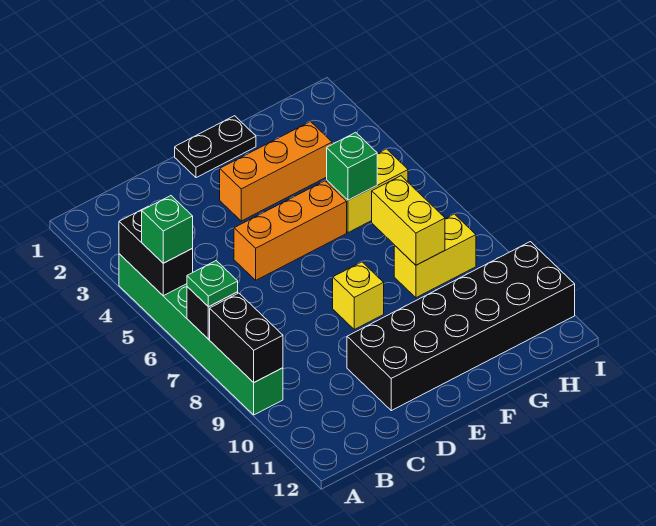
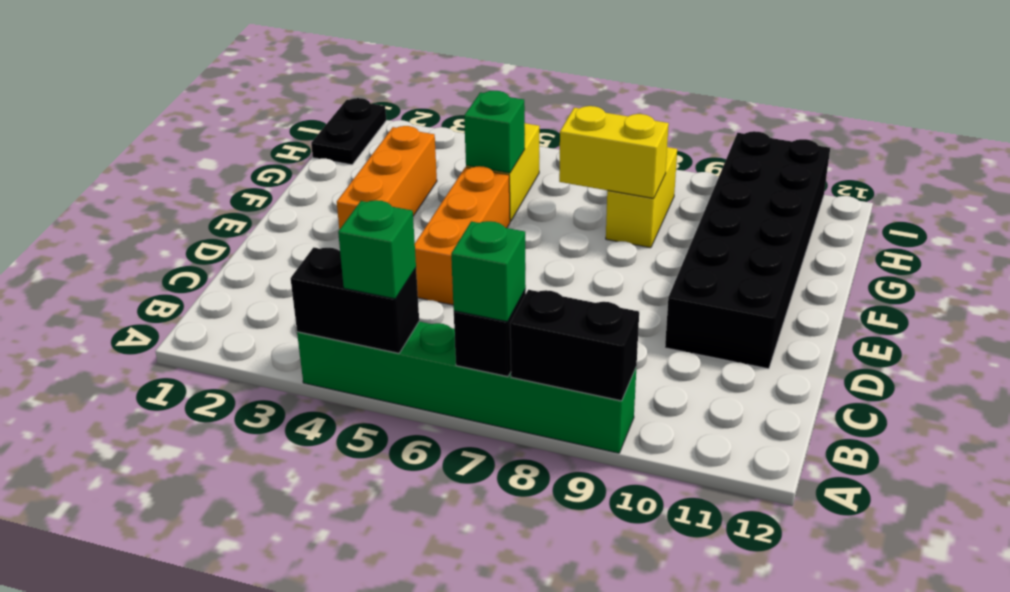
green plate A7 level 3 -> green brick A7 level 3
black plate E1:F1 level 1 -> black plate H1:I1 level 1
yellow brick E8 level 1 -> none

